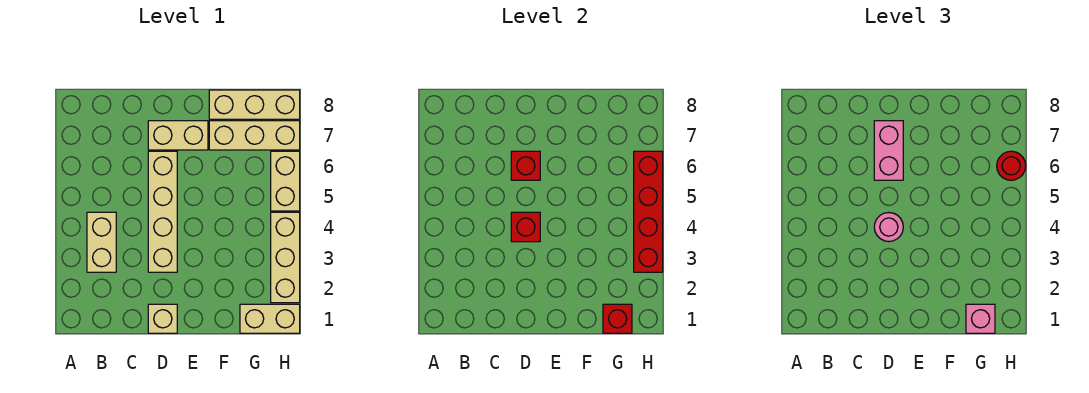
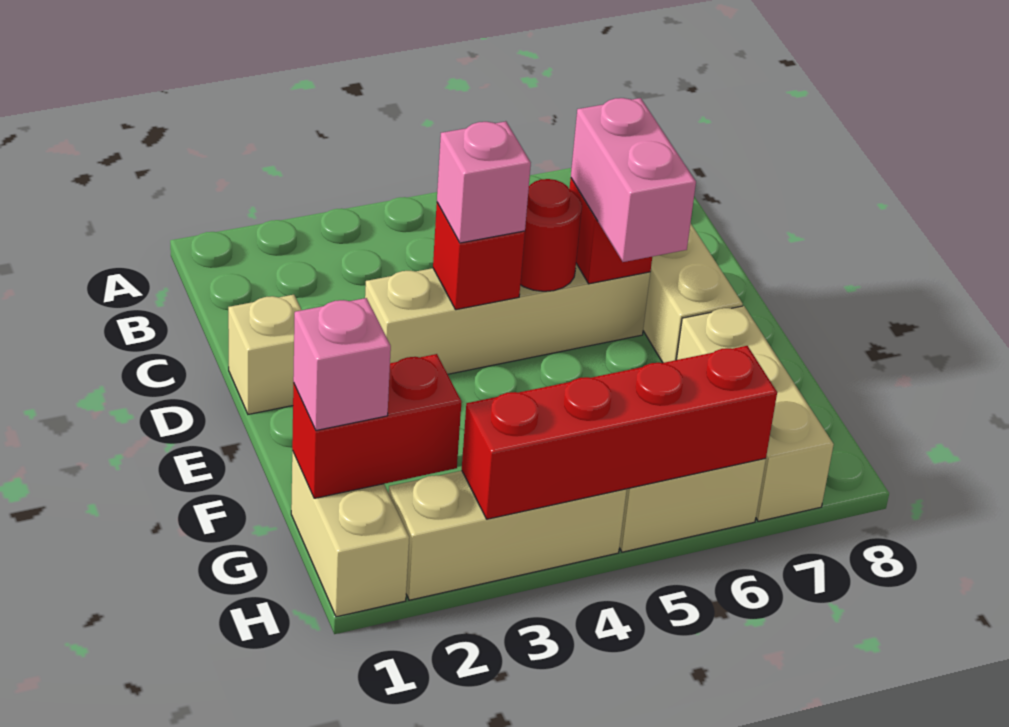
tan brick B3:B4 level 1 -> none
pink round brick D4 level 3 -> pink brick D4 level 3
pink brick D6:D7 level 3 -> pink brick D6:E6 level 3
tan brick F8:H8 level 1 -> none
red brick G1 level 2 -> red brick G1:G2 level 2
red round brick H6 level 3 -> red round brick D5 level 2

